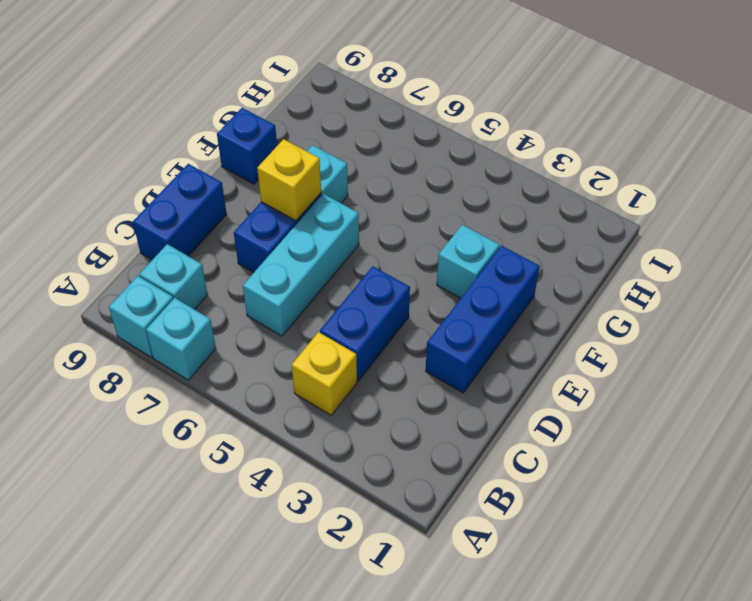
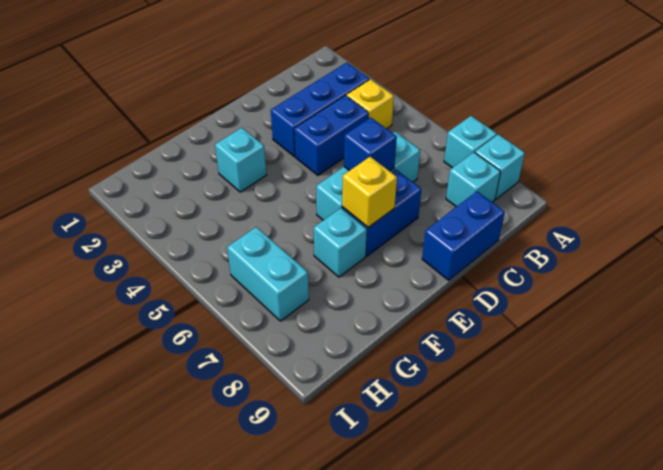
blue brick D2:F2 level 1 -> blue brick B3:D3 level 1
blue brick F9 level 1 -> blue brick D6 level 2
none -> cyan brick H6:H7 level 1

